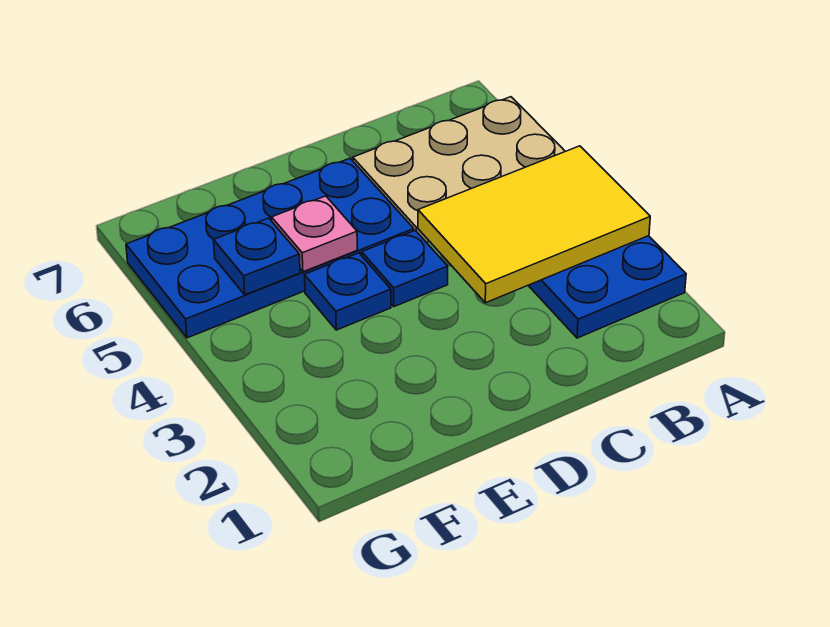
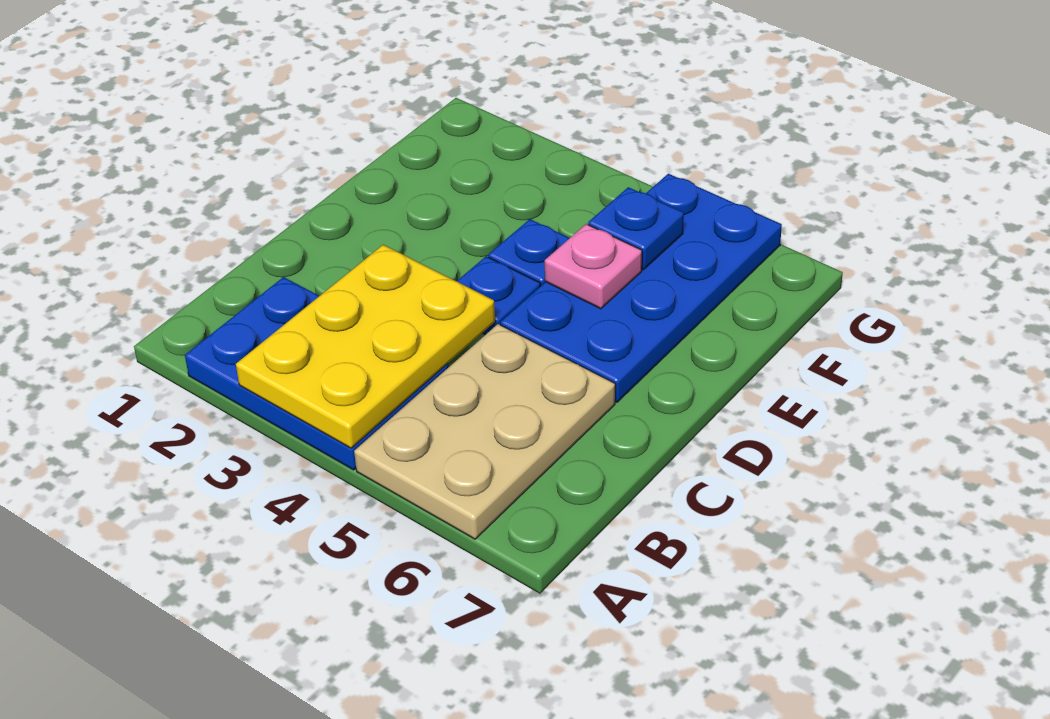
yellow tile A3:C4 level 2 -> yellow plate A3:C4 level 2

